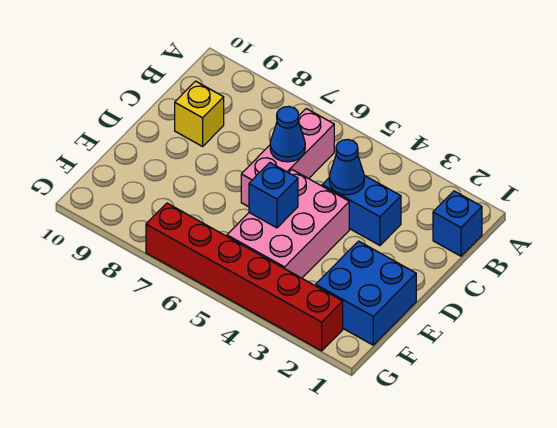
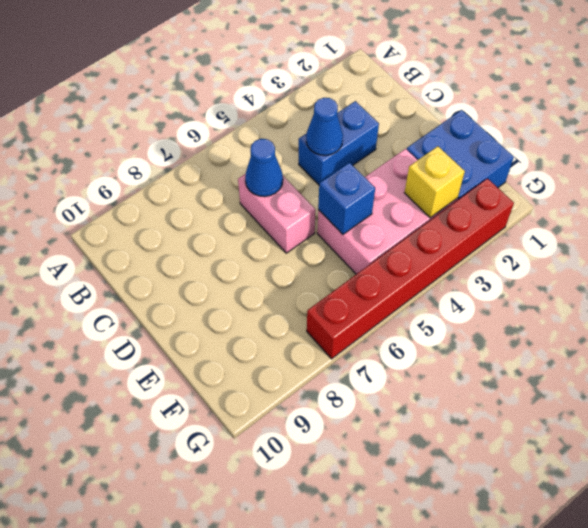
blue brick B1 level 1 -> none
pink brick B6:D6 level 1 -> pink brick C6:D6 level 1
yellow brick C9 level 1 -> yellow brick F3 level 2
pink brick D4:F5 level 1 -> pink brick E3:F5 level 1

